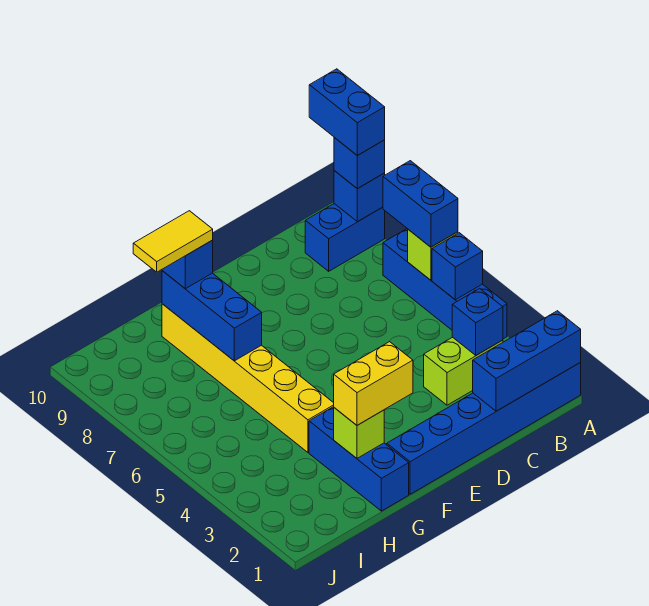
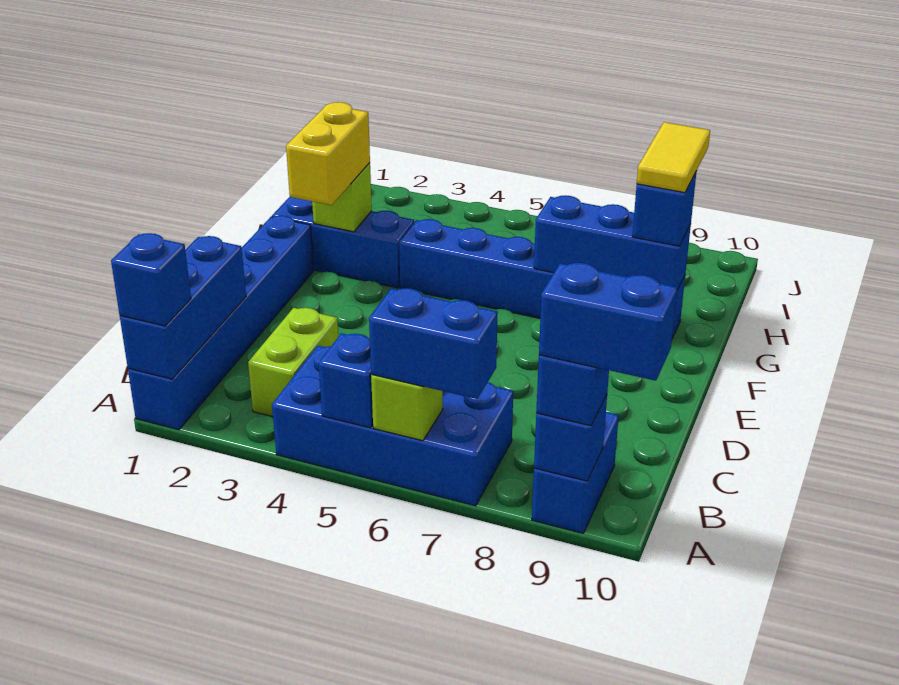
blue brick A4:A7 level 1 -> blue brick A4:B7 level 1
blue brick B3 level 2 -> blue brick A1 level 3
yellow brick G4:G9 level 1 -> blue brick G4:G9 level 1

